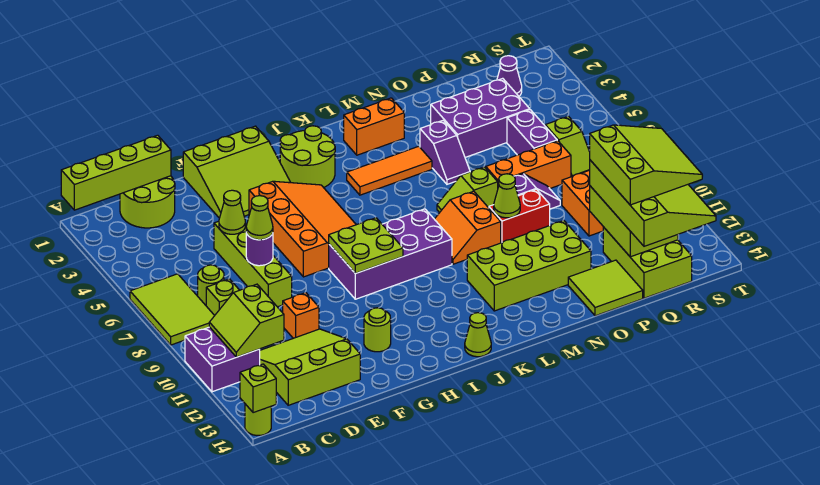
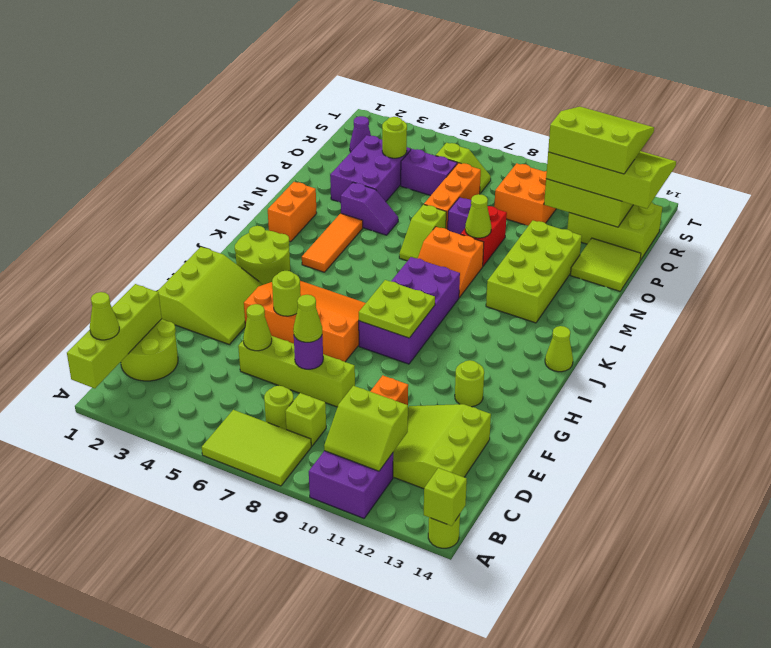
none -> lime cone B1 level 3
none -> lime round brick G5 level 2
none -> lime round brick Q4 level 2

